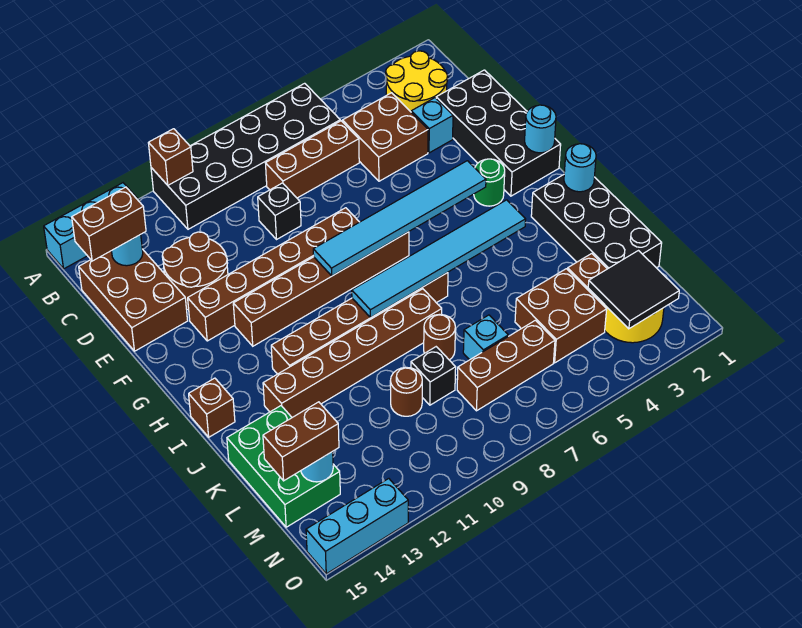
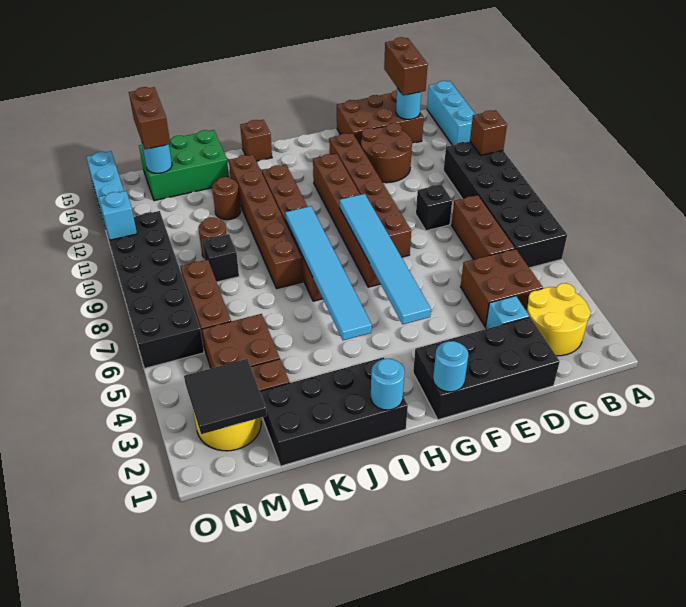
green round brick G3 level 1 -> none
brown round brick K8 level 1 -> brown round brick K12 level 1
cyan brick L7 level 1 -> cyan brick O11 level 2
none -> black brick N6:O11 level 1

